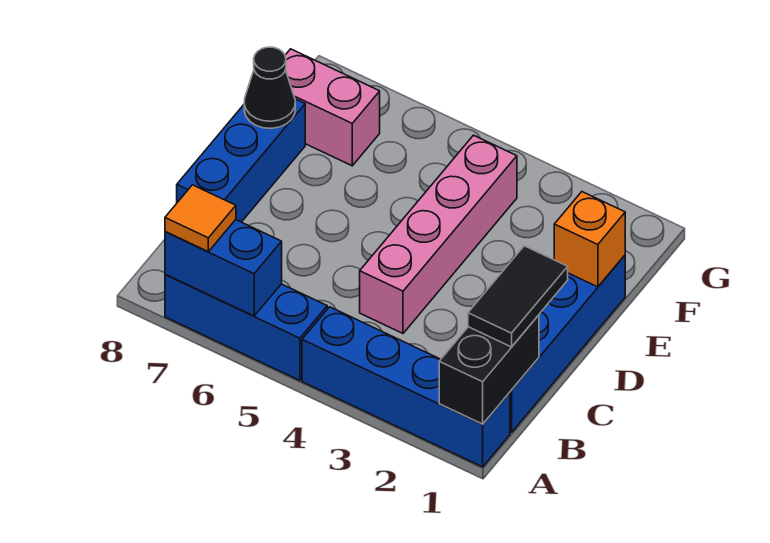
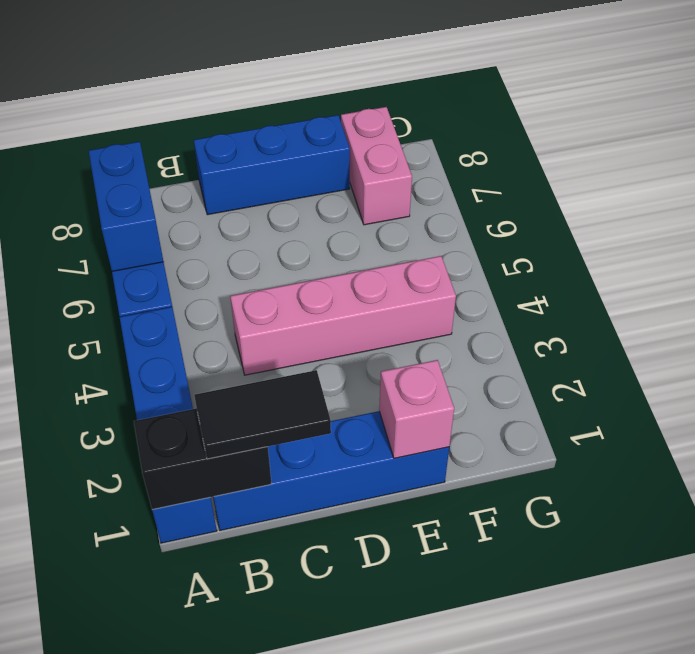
orange tile A7 level 3 -> none
orange brick E1 level 2 -> pink brick E1 level 2
black cone E8 level 2 -> none

